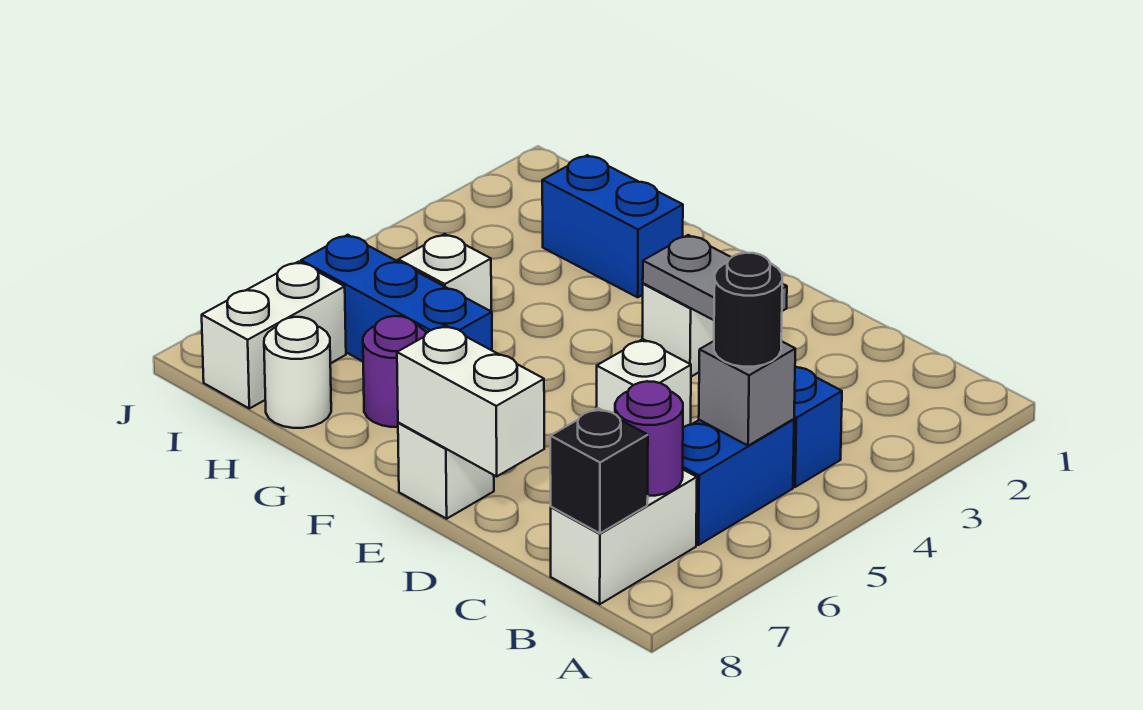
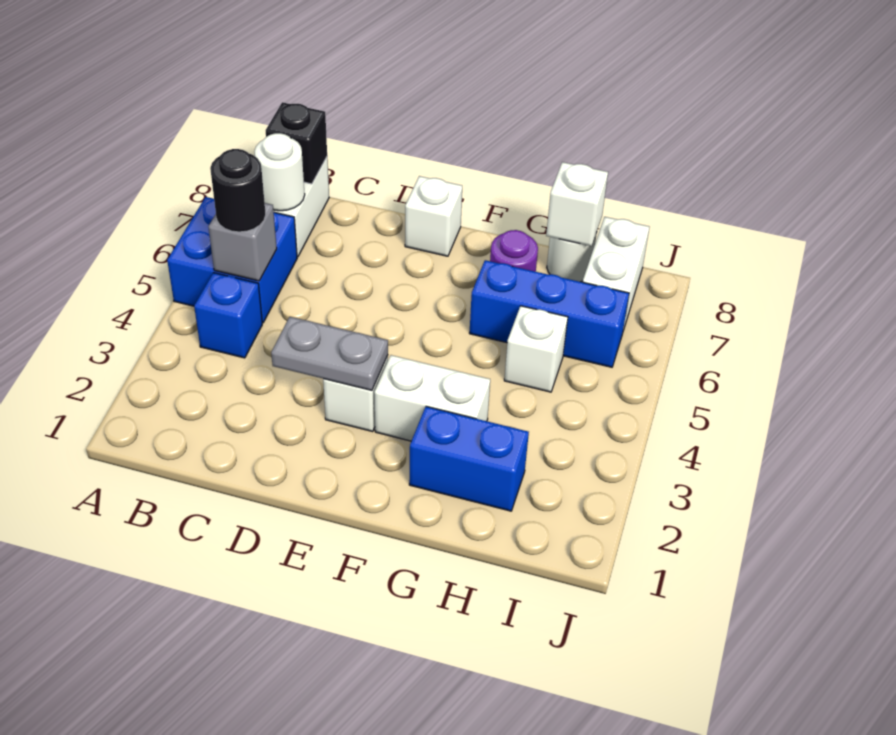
blue brick B5:B6 level 1 -> blue brick A5:B6 level 1
purple round brick B7 level 2 -> white round brick B7 level 2
white brick D5 level 1 -> white brick H8 level 2
white brick D8:E8 level 2 -> white brick F3:G3 level 1

